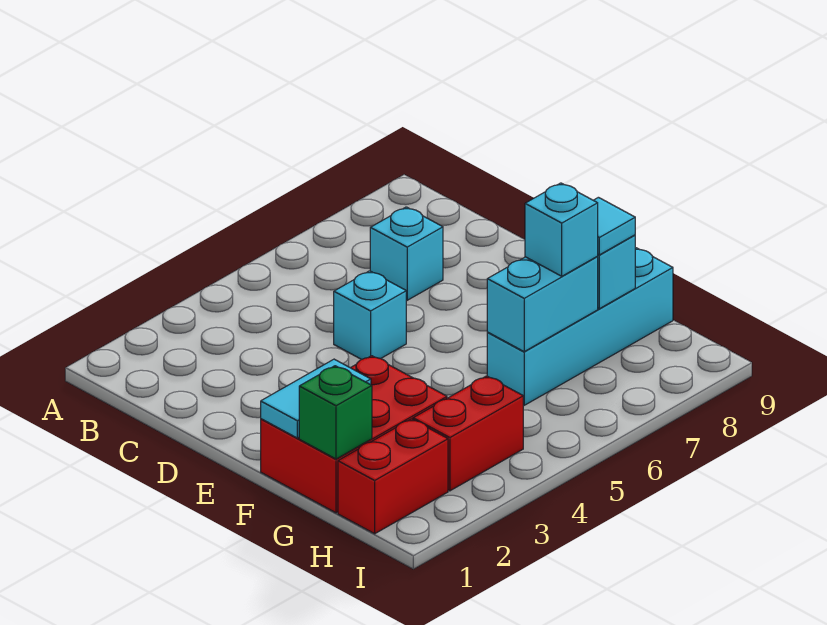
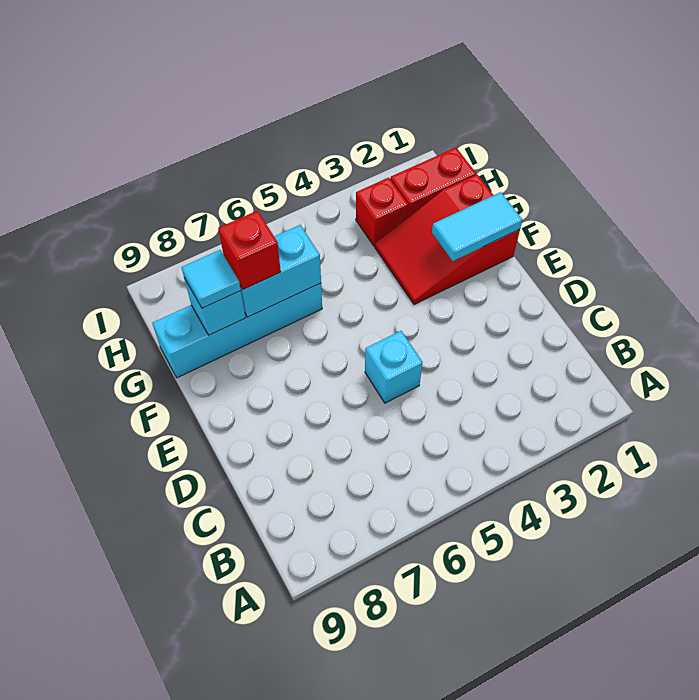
cyan brick C7 level 1 -> none
red brick F1:G3 level 1 -> red slope F1:G3 level 1 top 1
green brick G1 level 2 -> none
cyan brick G7 level 3 -> red brick G7 level 3
red brick H3:H4 level 1 -> red brick H3 level 1

